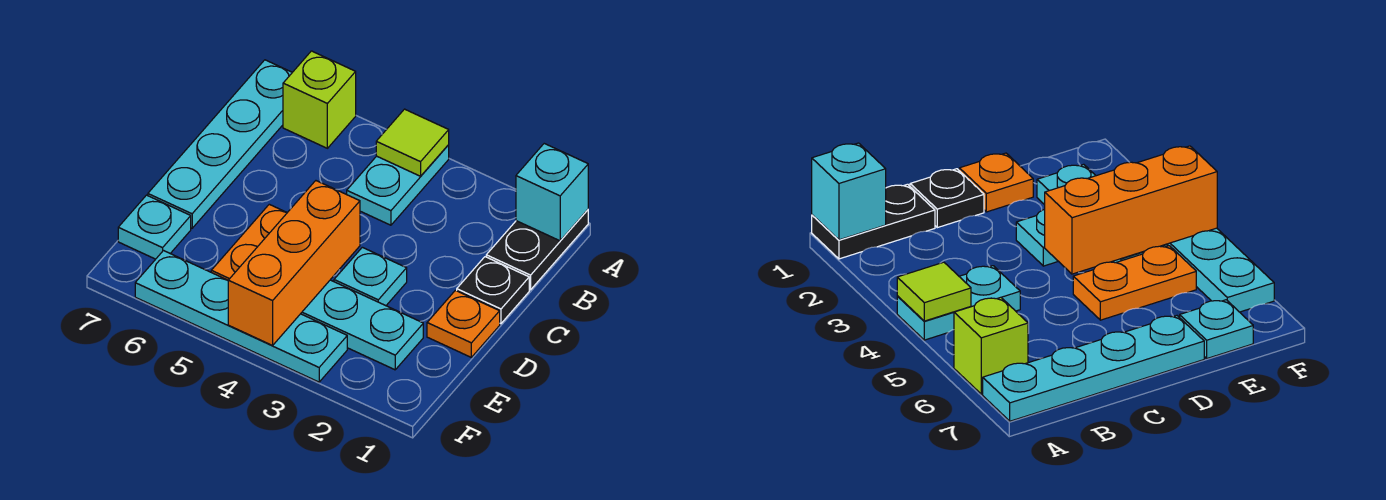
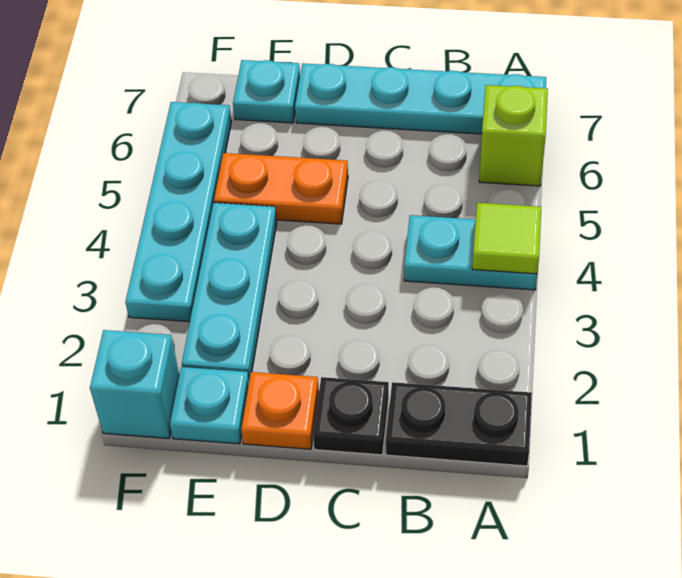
cyan brick A1 level 2 -> cyan brick F1 level 1
cyan plate D3 level 1 -> cyan plate E1 level 1
orange brick D4:F4 level 2 -> none

